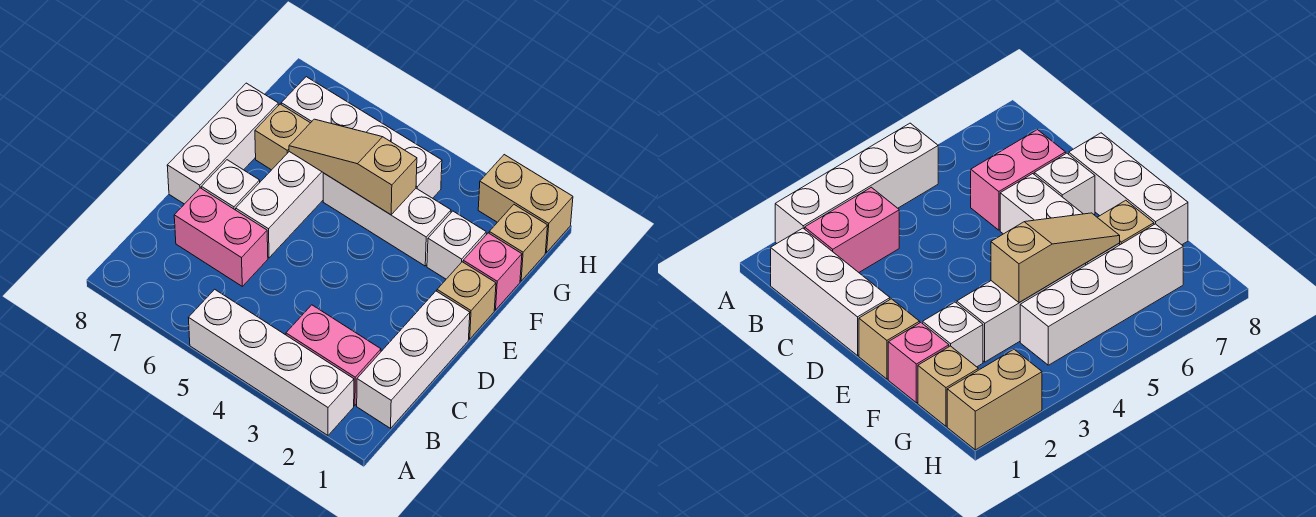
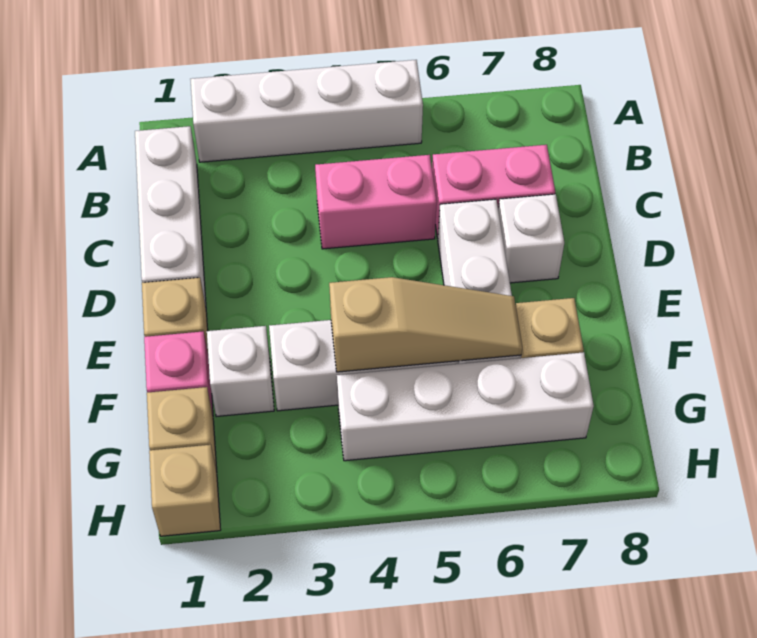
pink brick B2:B3 level 1 -> pink brick C4:C5 level 1
white brick D8:F8 level 1 -> none
tan brick H1:H2 level 1 -> tan brick H1 level 1

